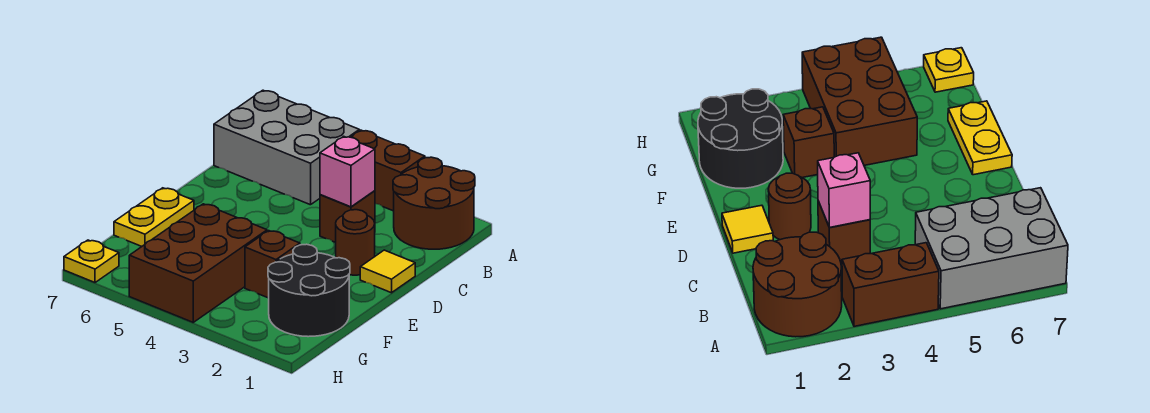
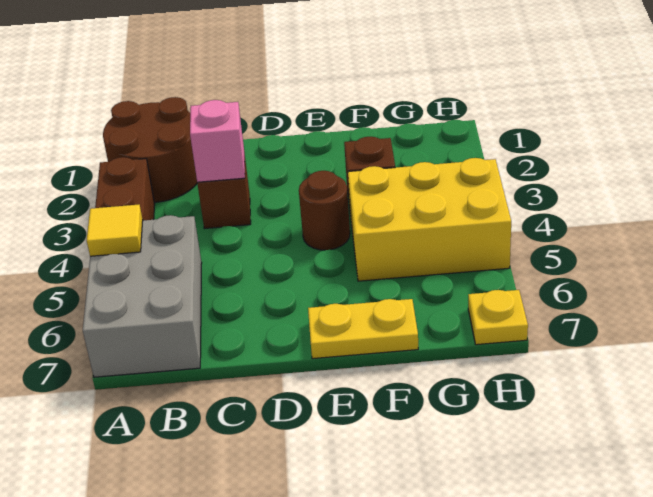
yellow tile D1 level 1 -> yellow tile A5 level 2
brown round brick D2 level 1 -> brown round brick E4 level 1
black round brick F1:G2 level 1 -> none
brown brick F4:H5 level 1 -> yellow brick F4:H5 level 1

